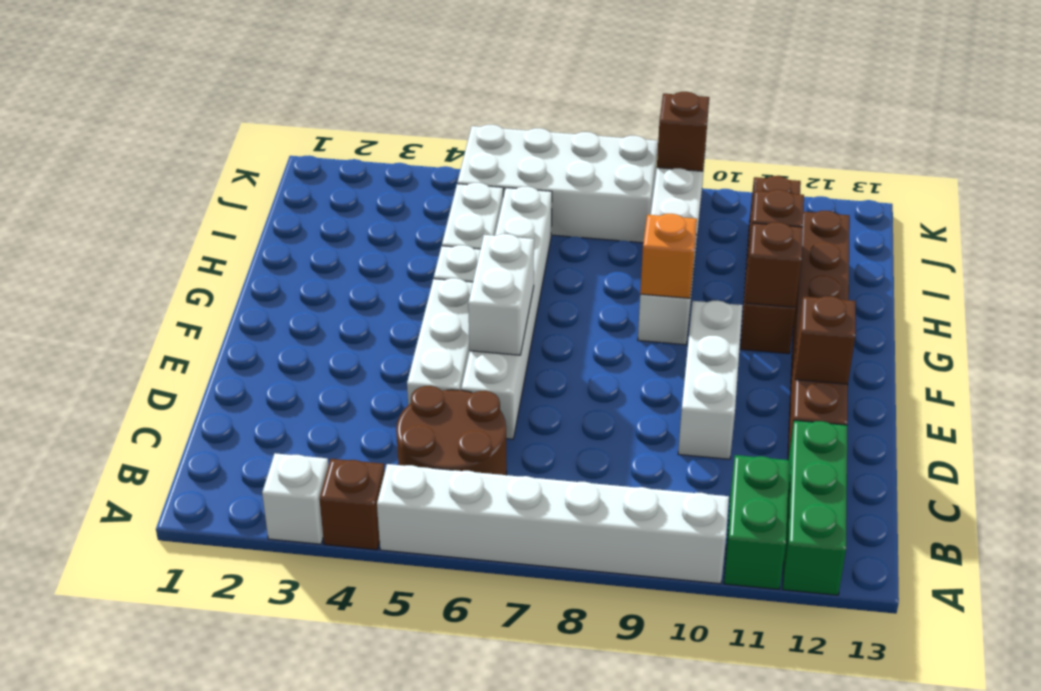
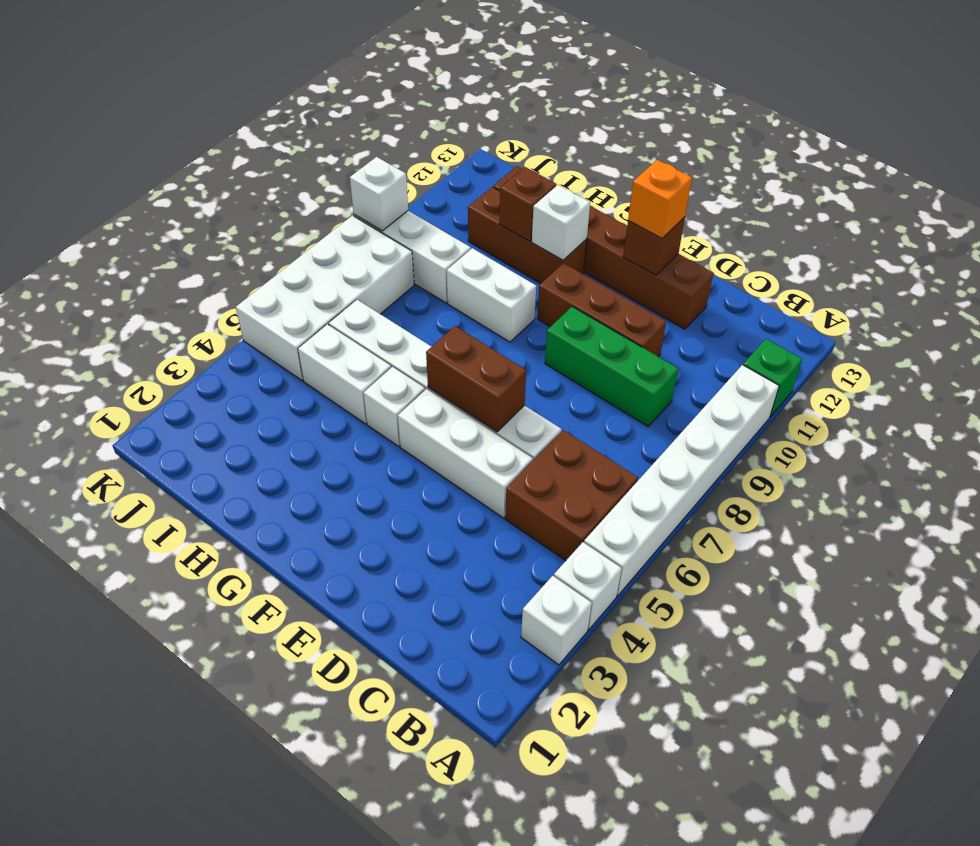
brown brick A4 level 1 -> white brick A4 level 1
green brick A11:B11 level 1 -> green brick A11 level 1
green brick A12:C12 level 1 -> green brick C9:E9 level 1
brown round brick B5:C6 level 1 -> brown brick B5:C6 level 1
white brick D10:F10 level 1 -> brown brick D10:F10 level 1
white brick E6:F6 level 2 -> brown brick E6:F6 level 2
orange brick G9 level 2 -> orange brick E12 level 3
brown brick G11:J11 level 1 -> brown brick G11:I11 level 1
brown brick G11 level 2 -> white brick G11 level 2
brown brick K9 level 2 -> white brick K9 level 2

